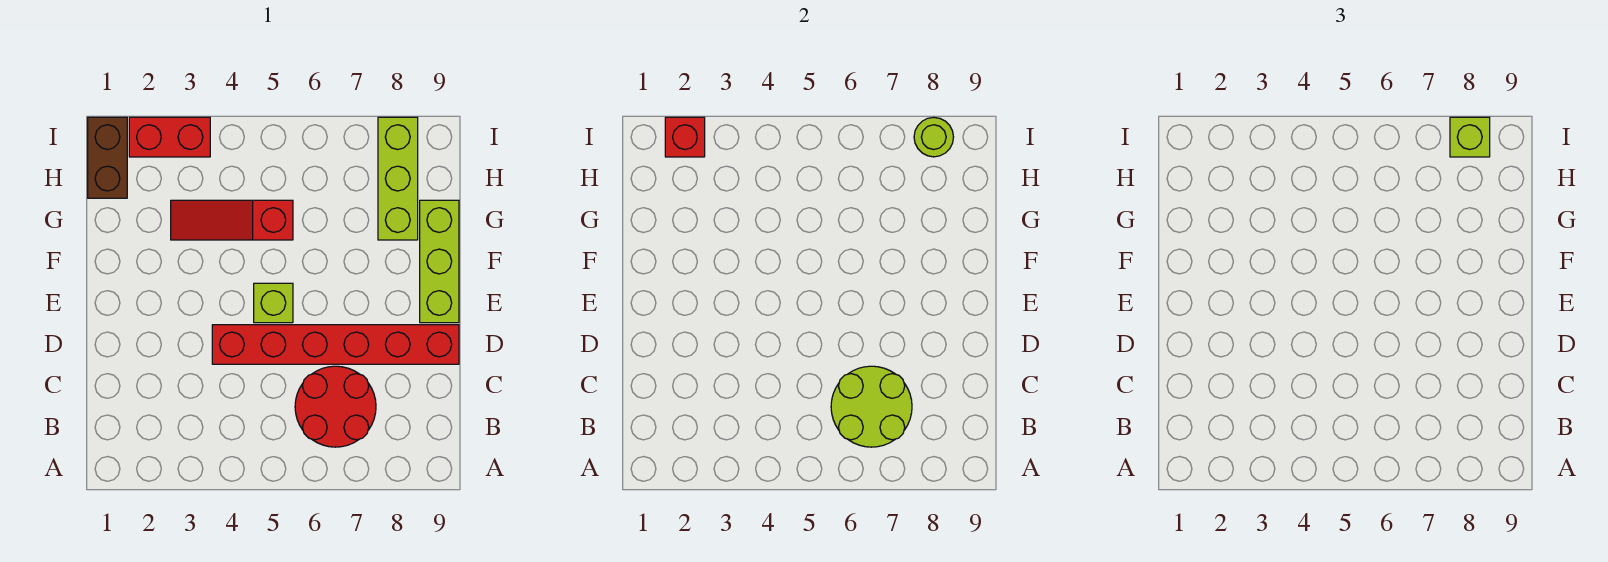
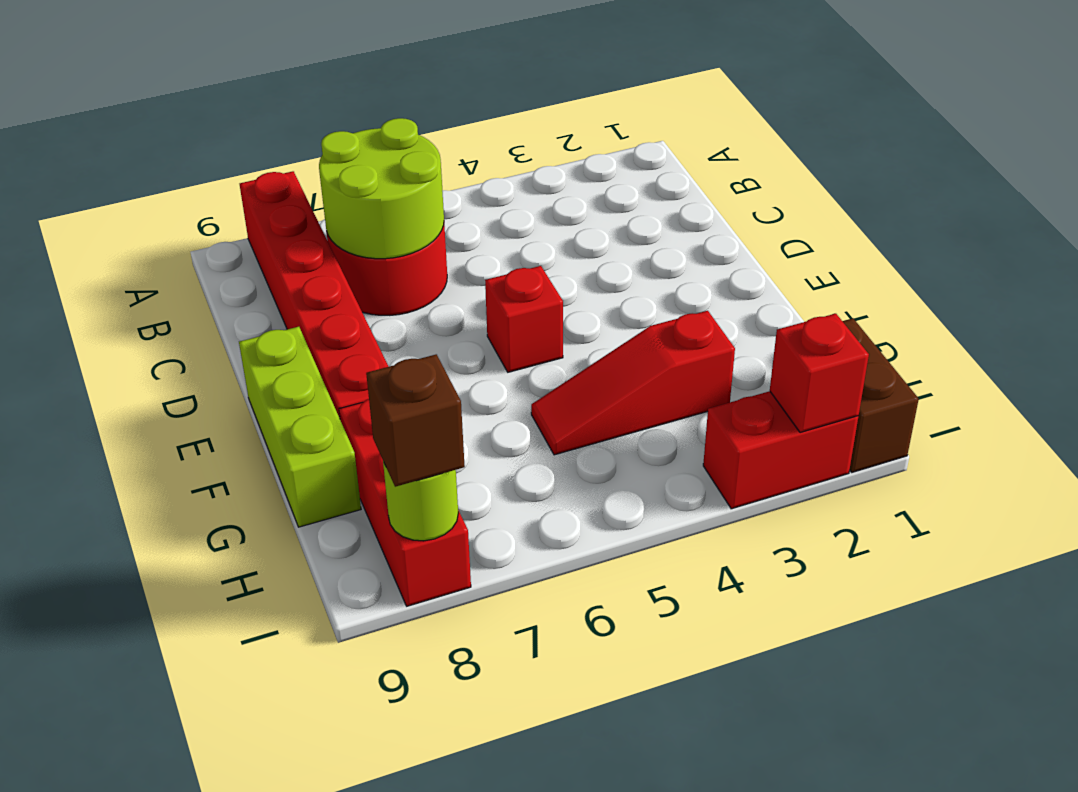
red brick D4:D9 level 1 -> red brick A8:F8 level 1
lime brick E5 level 1 -> red brick E5 level 1
red slope G3:G5 level 1 top 5 -> red slope G3:G5 level 1 top 3
lime brick G8:I8 level 1 -> red brick G8:I8 level 1
lime brick I8 level 3 -> brown brick I8 level 3

